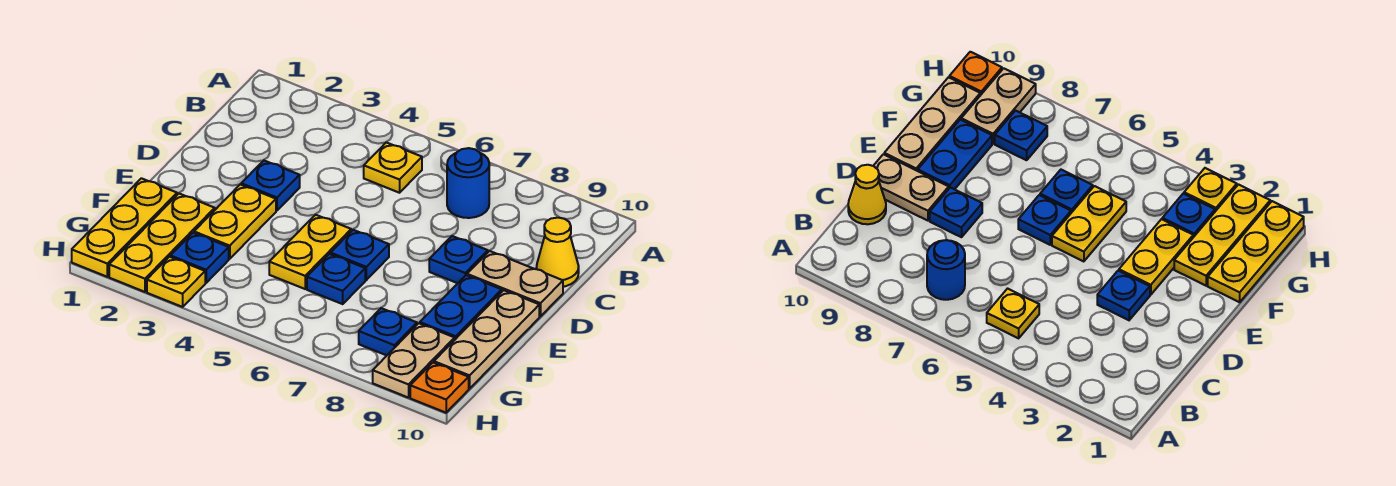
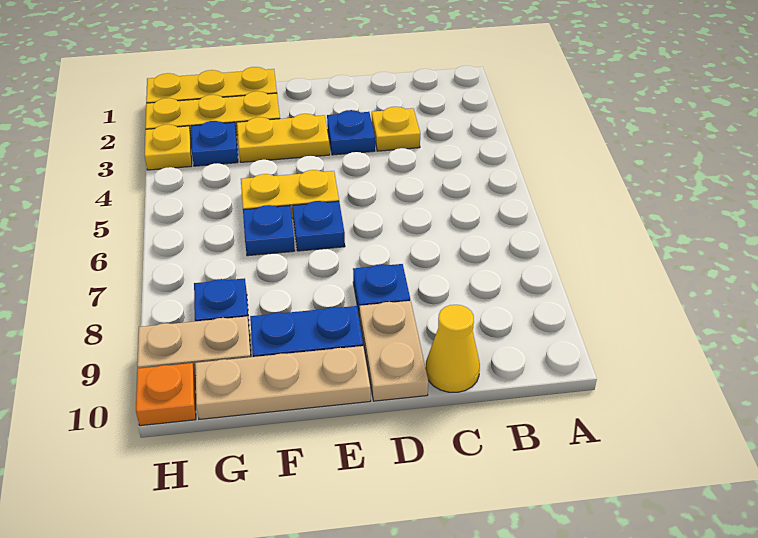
yellow plate B5 level 1 -> yellow plate C3 level 1
blue round brick B7 level 1 -> none

